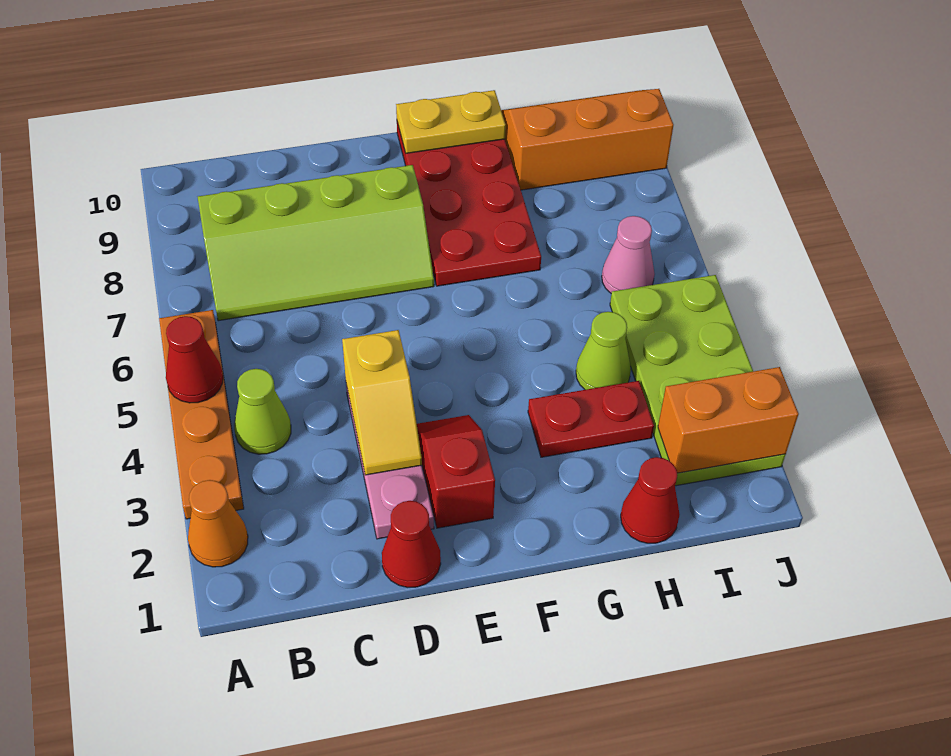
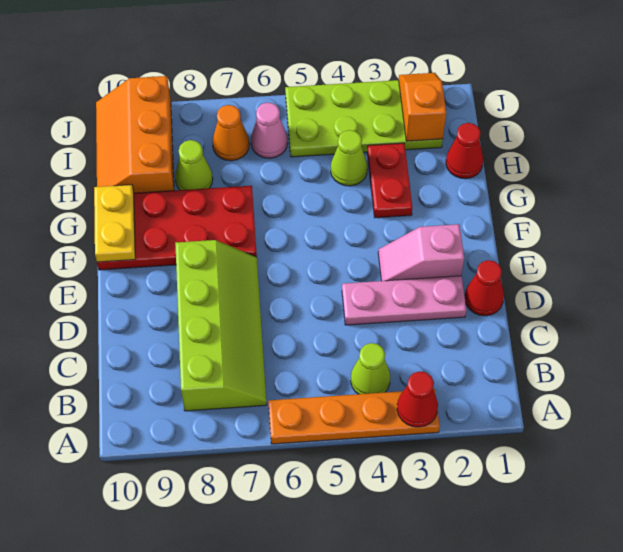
orange cone A2 level 1 -> orange cone I7 level 1
red cone A5 level 2 -> red cone A3 level 2
yellow slope D3:D4 level 2 top 4 -> none
red slope E2:E3 level 1 top 2 -> pink slope E2:E3 level 1 top 2
none -> lime cone H8 level 1
orange brick I2:J2 level 2 -> orange slope I2:J2 level 2 top I

